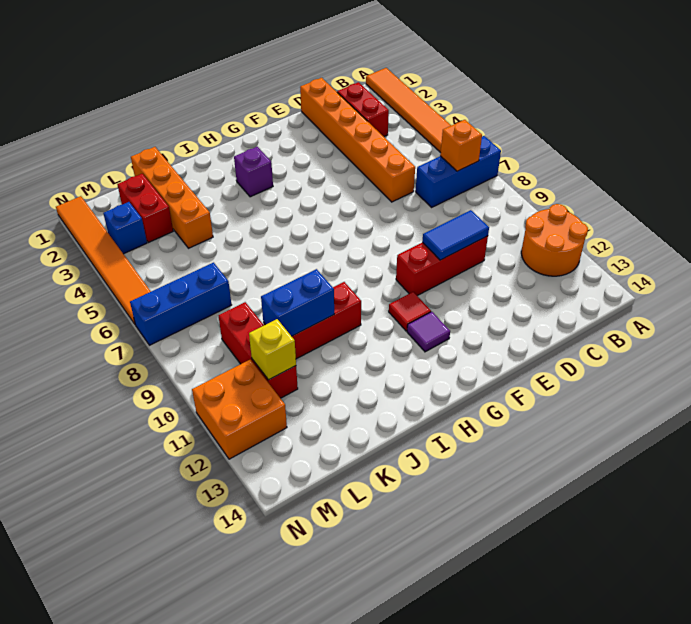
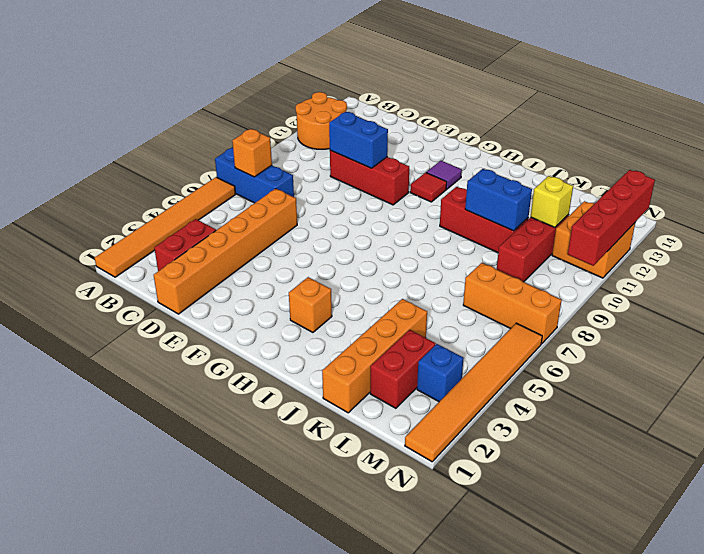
blue tile D10:E10 level 2 -> blue brick D10:E10 level 2
purple brick H3 level 1 -> orange brick H3 level 1
blue brick L7:N7 level 1 -> orange brick L7:N7 level 1
none -> red brick N10:N13 level 2

